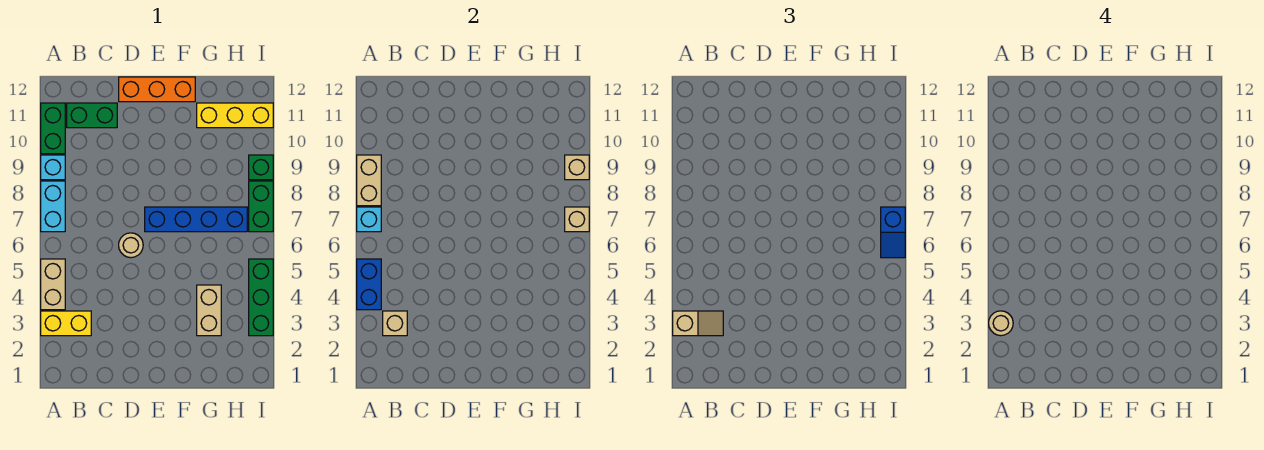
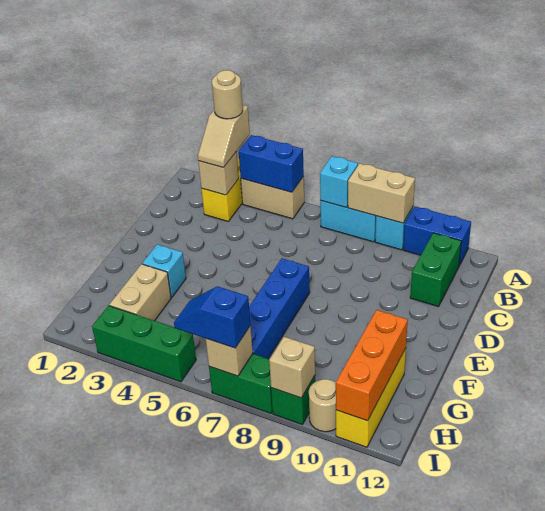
green brick A10:A11 level 1 -> blue brick A10:A11 level 1
tan round brick D6 level 1 -> tan round brick I10 level 1
orange brick D12:F12 level 1 -> orange brick G11:I11 level 2
none -> cyan brick F3 level 1
tan brick G3:G4 level 1 -> tan brick G3:H3 level 1

